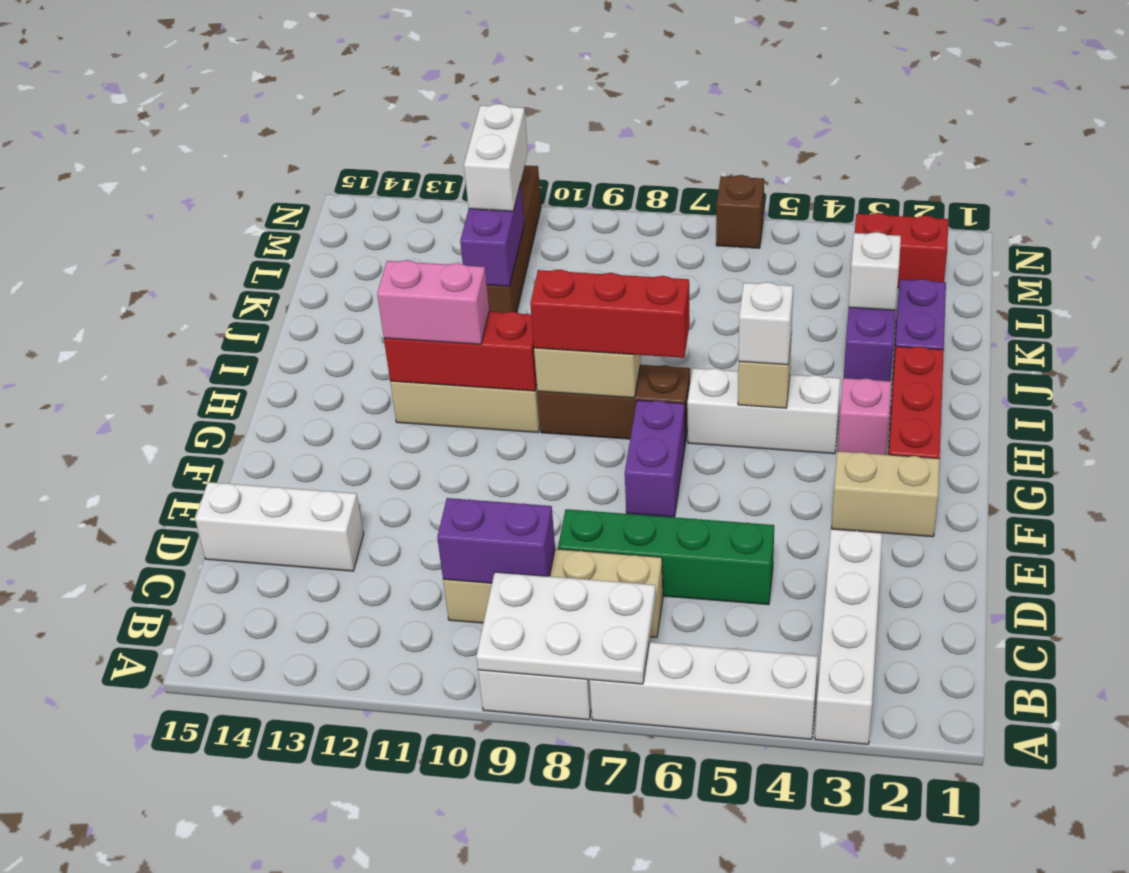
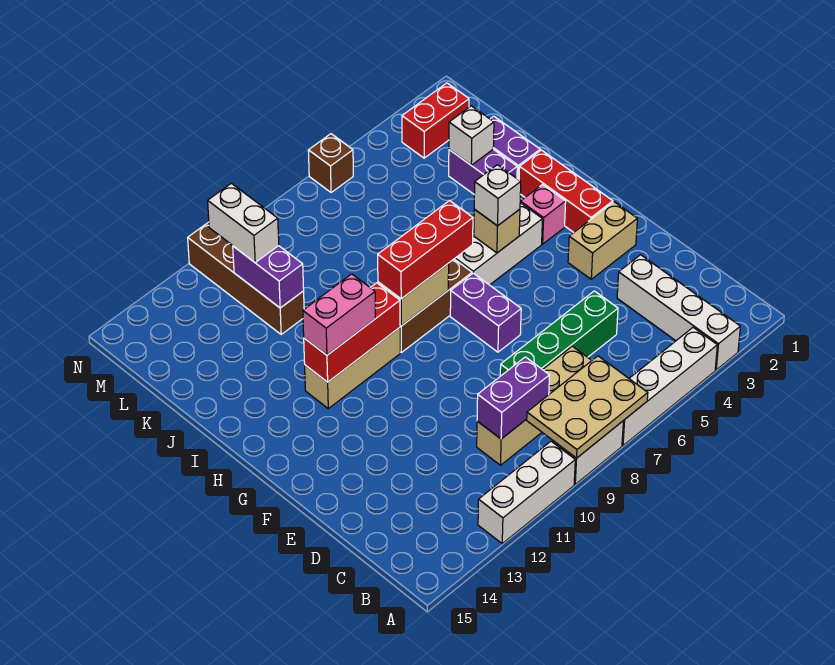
white plate A7:B9 level 2 -> tan plate A7:B9 level 2
white brick D13:D15 level 1 -> white brick A10:A12 level 1

